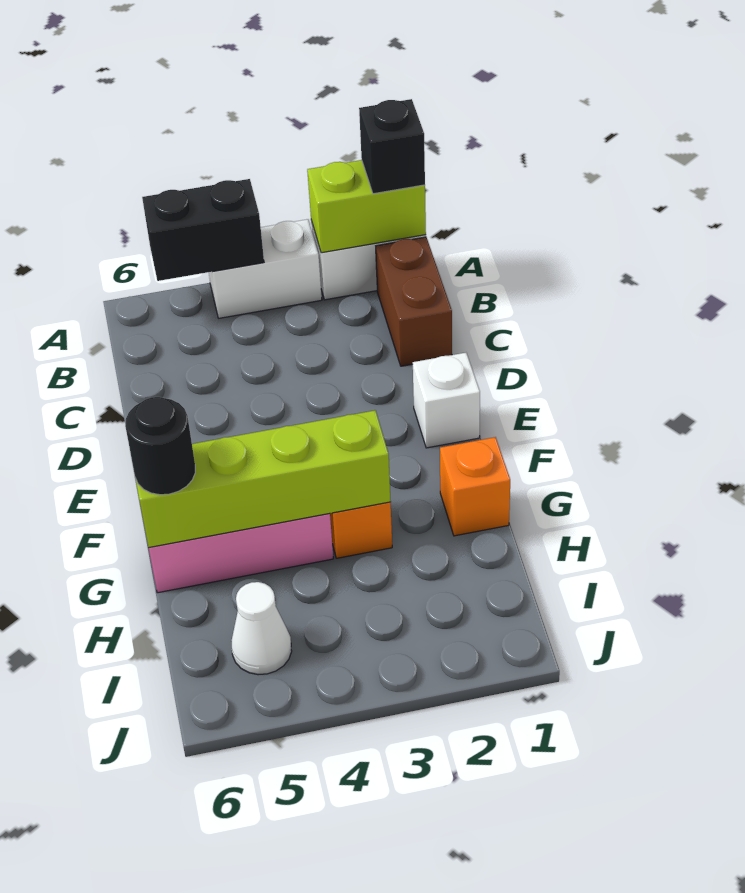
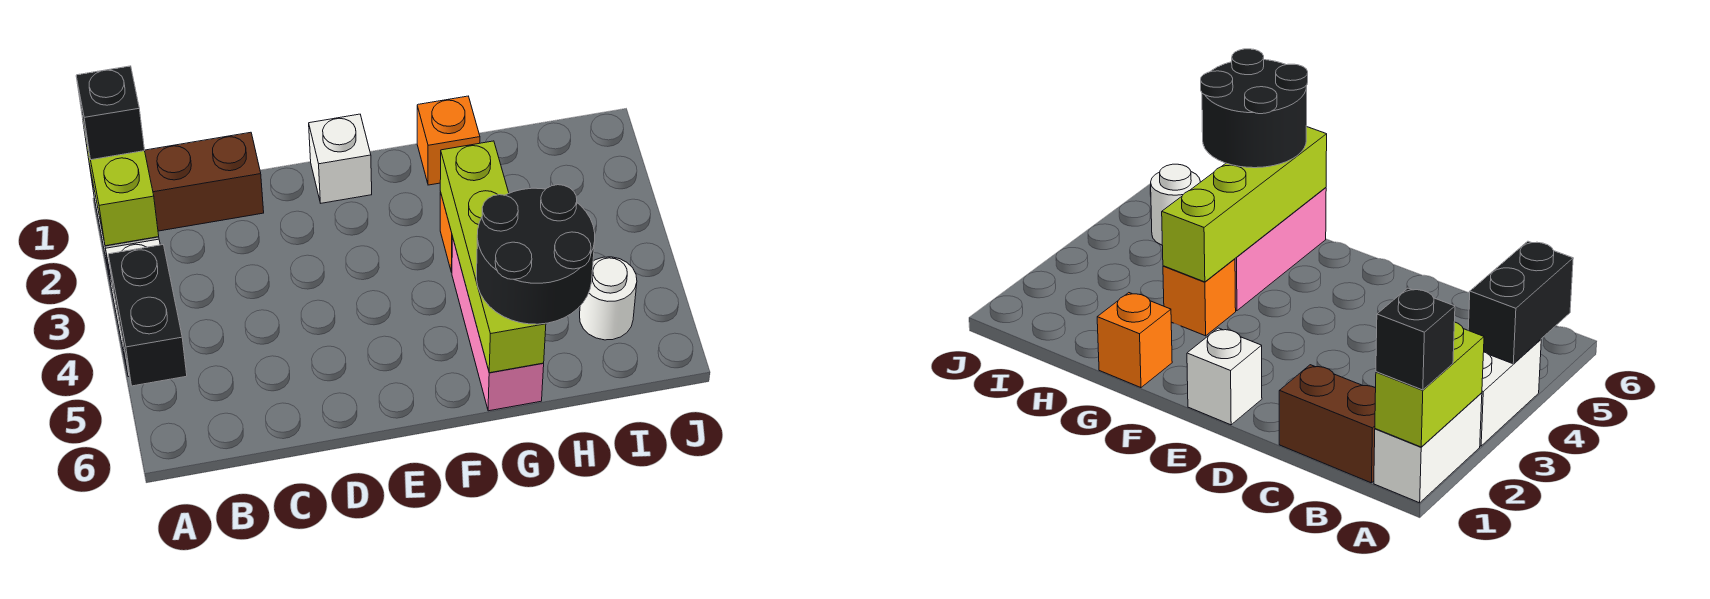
black round brick G6 level 3 -> black round brick G5:H6 level 3
white cone I5 level 1 -> white round brick I5 level 1

